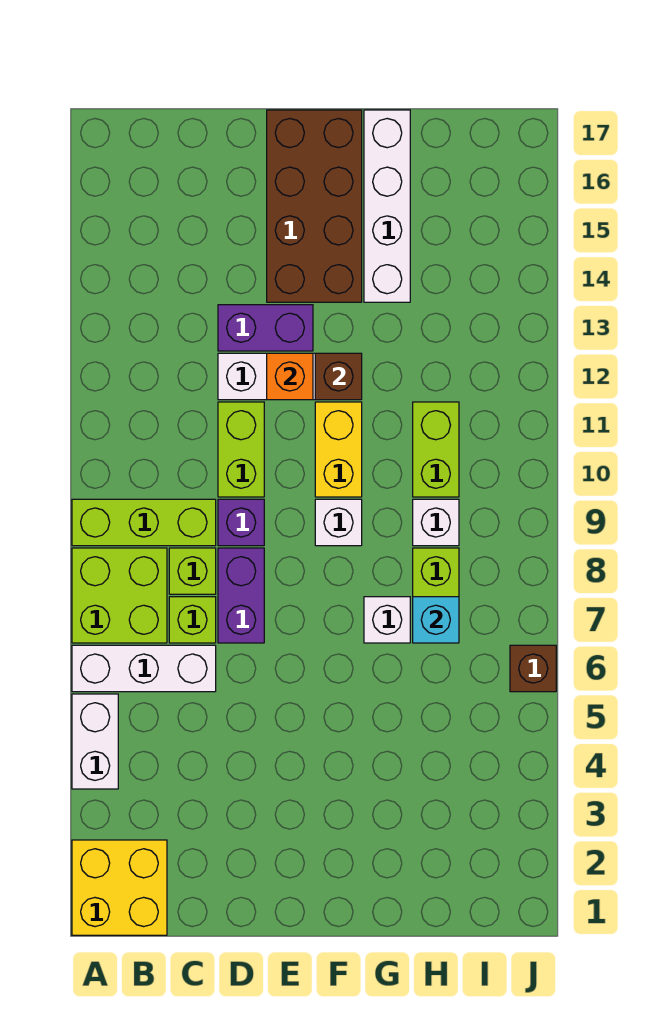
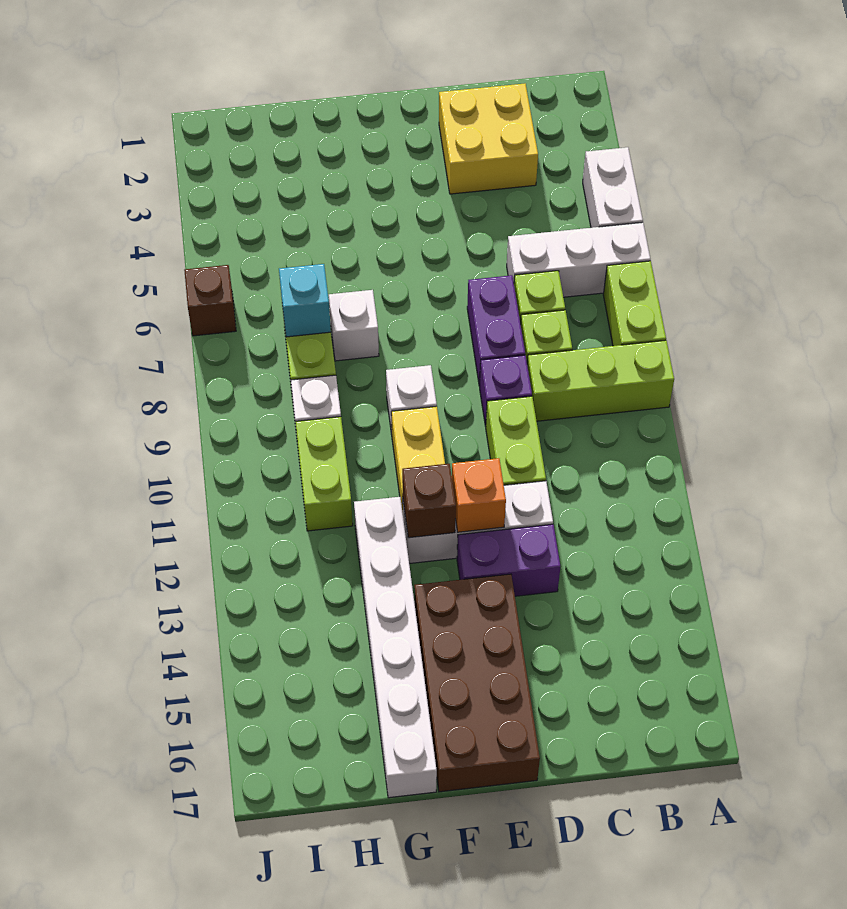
yellow brick A1:B2 level 1 -> yellow brick C2:D3 level 1
lime brick A7:B8 level 1 -> lime brick A7:A8 level 1
white brick G14:G17 level 1 -> white brick G12:G17 level 1

